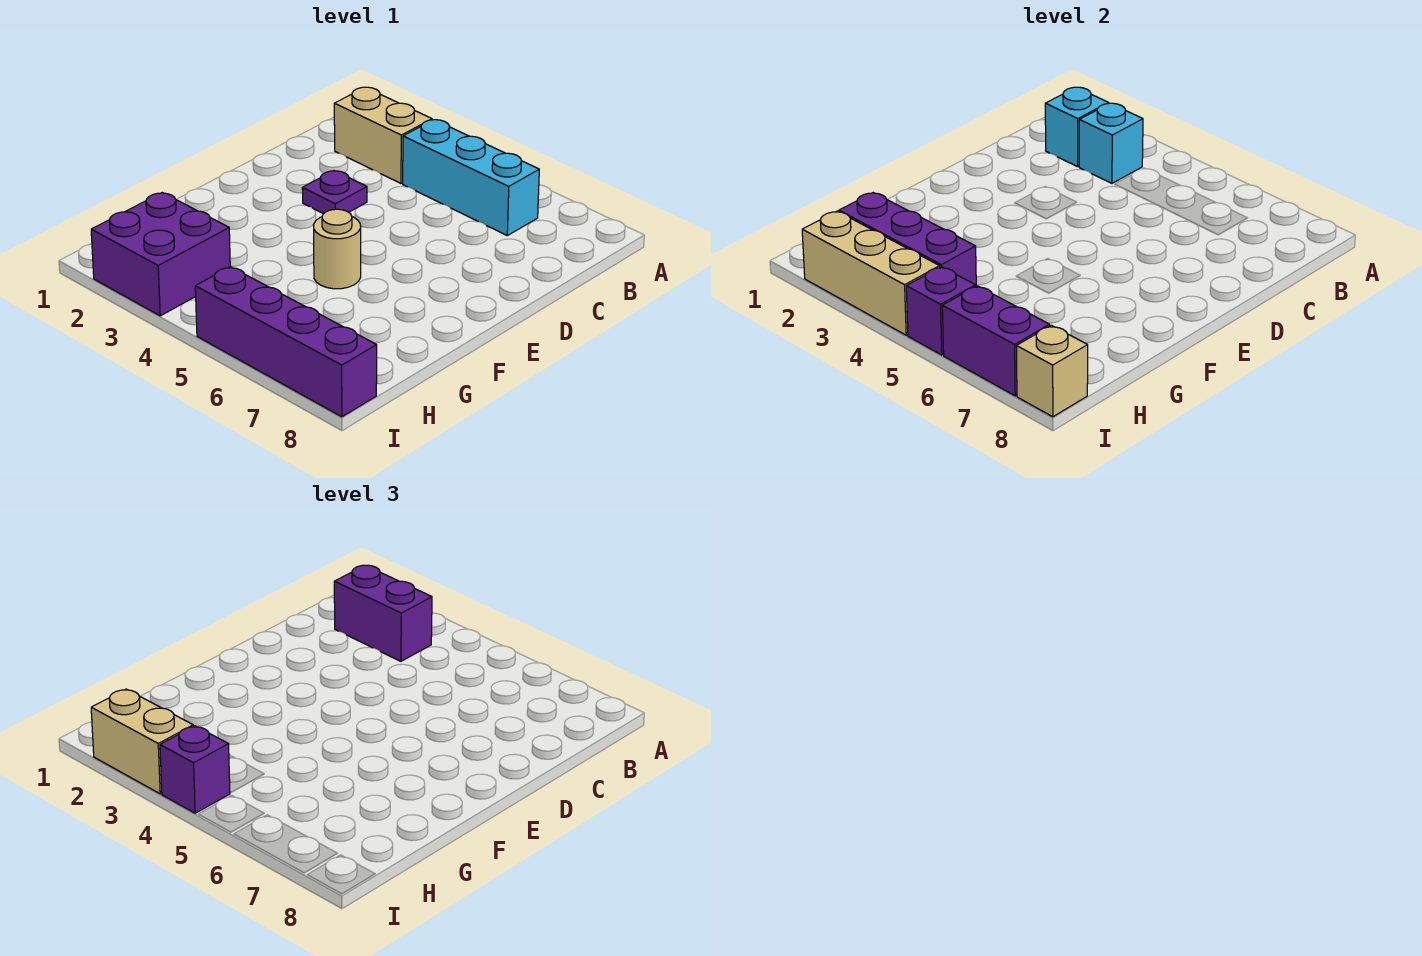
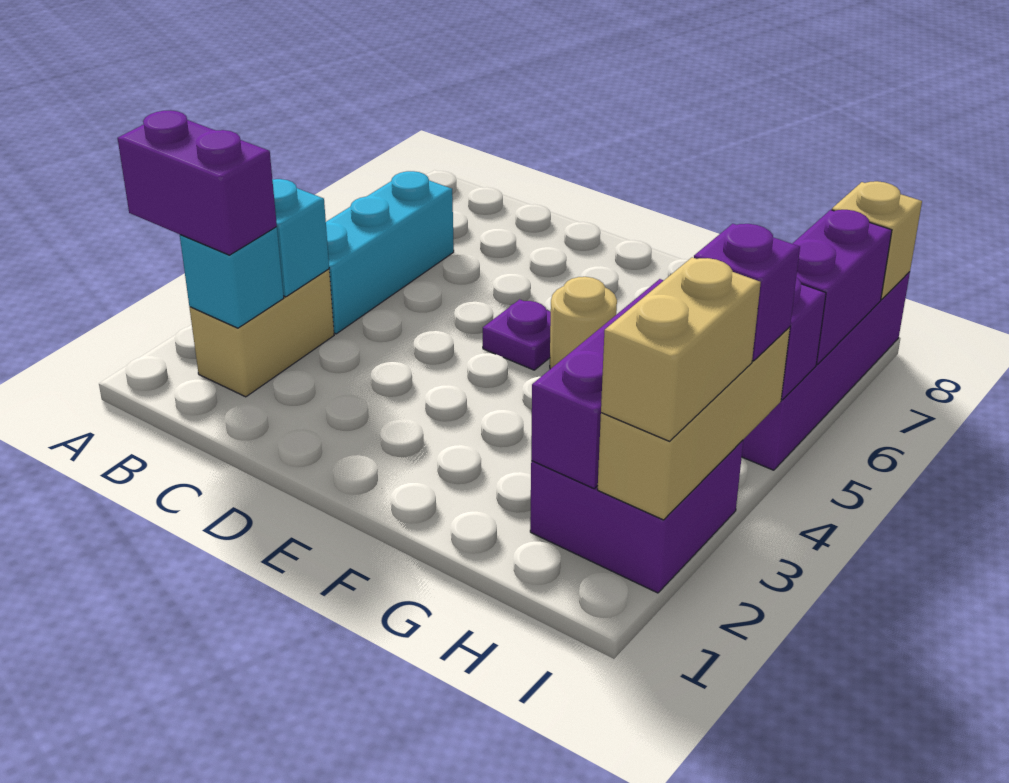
purple brick B2:B3 level 3 -> purple brick A2:B2 level 3
purple plate D3 level 1 -> purple plate E5 level 1

